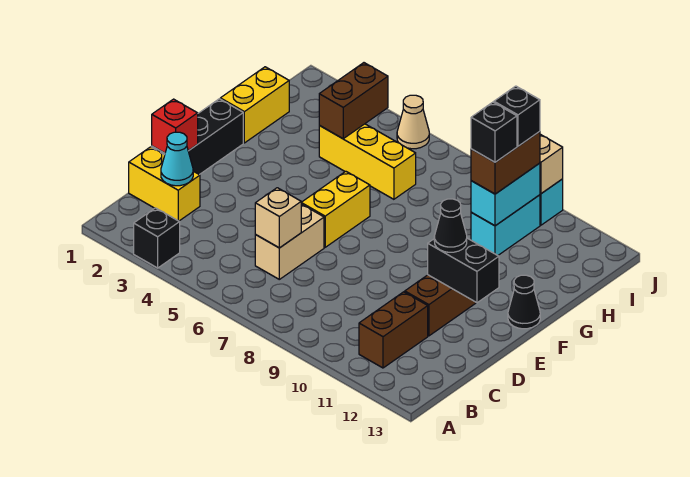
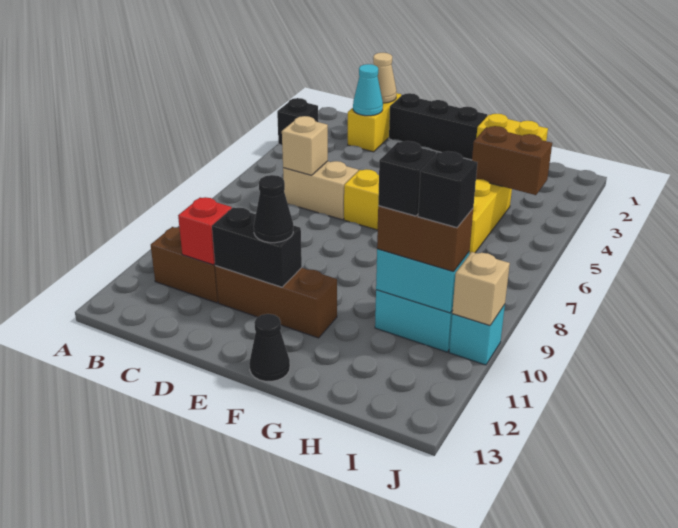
red brick D1 level 2 -> red brick C11 level 2
black brick E11:E12 level 2 -> black brick D11:E11 level 2
tan cone J5 level 1 -> tan cone C1 level 2

